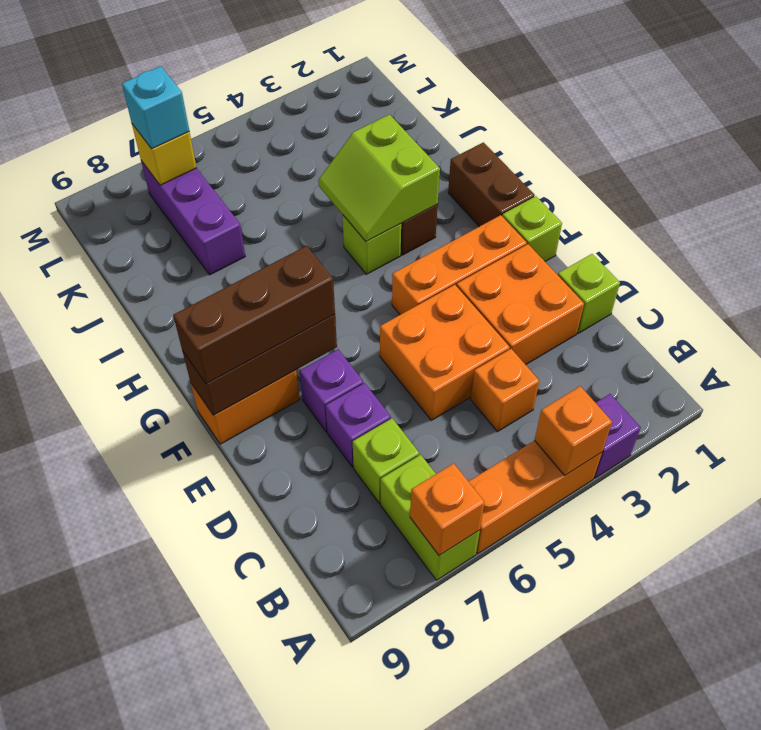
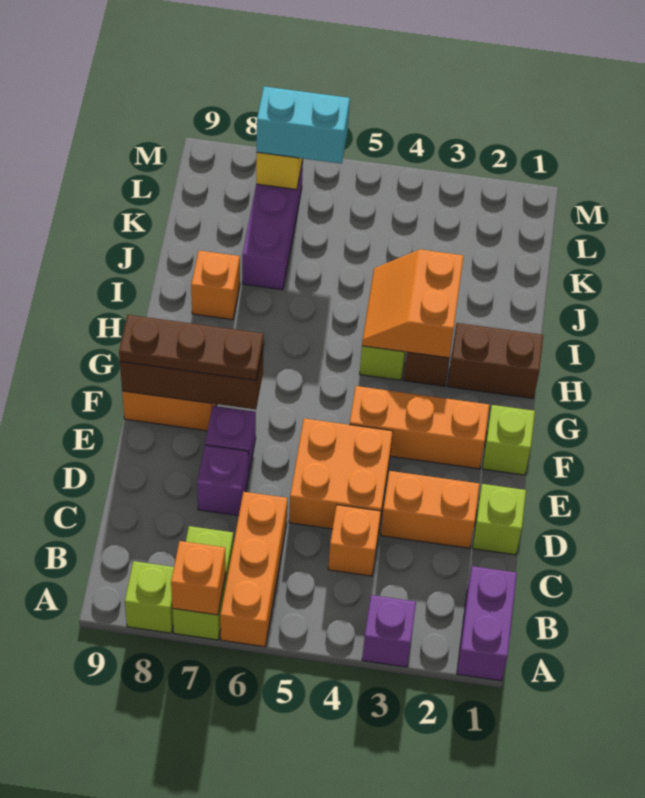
none -> purple brick A1:B1 level 1
orange brick A4:A6 level 1 -> orange brick A6:C6 level 1
orange brick A4 level 2 -> orange brick I8 level 1
lime brick C7 level 1 -> lime brick A8 level 1
orange brick D2:E3 level 1 -> orange brick D2:D3 level 1
brown brick F7:F9 level 3 -> brown plate F7:F9 level 3
brown brick G1:H1 level 1 -> brown brick H1:H2 level 1
lime slope H3:I4 level 2 top 3 -> orange slope H3:I4 level 2 top 3
cyan brick L7 level 3 -> cyan brick L6:L7 level 3

